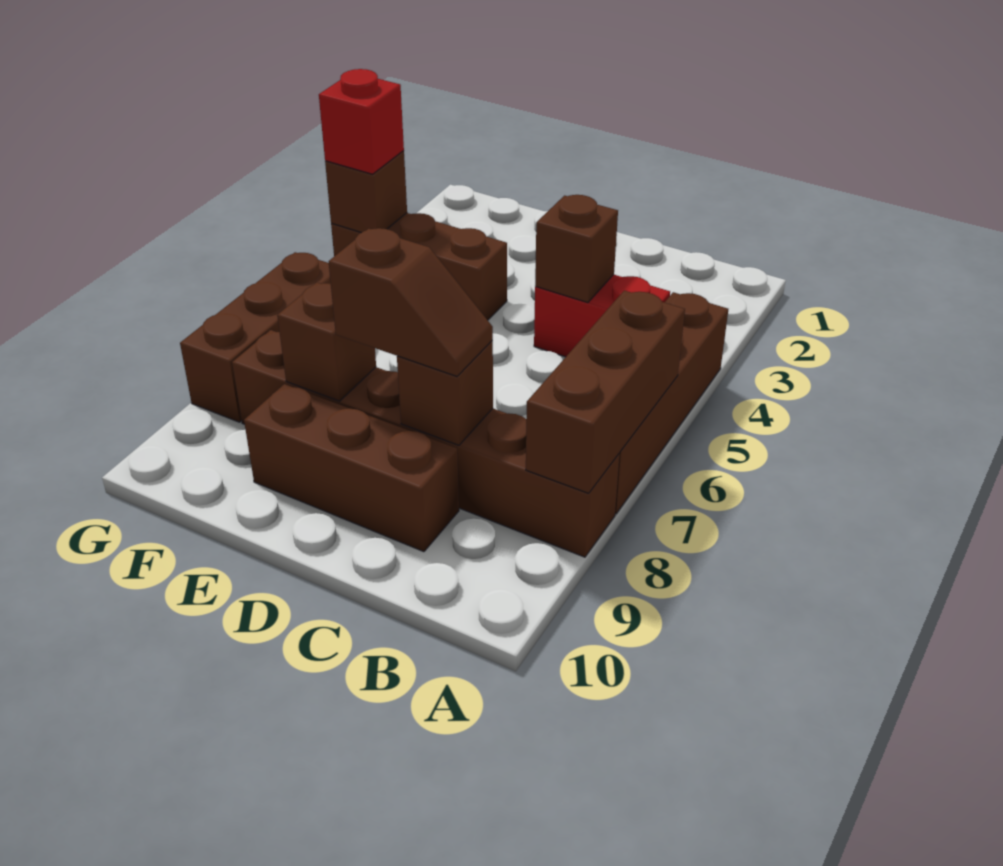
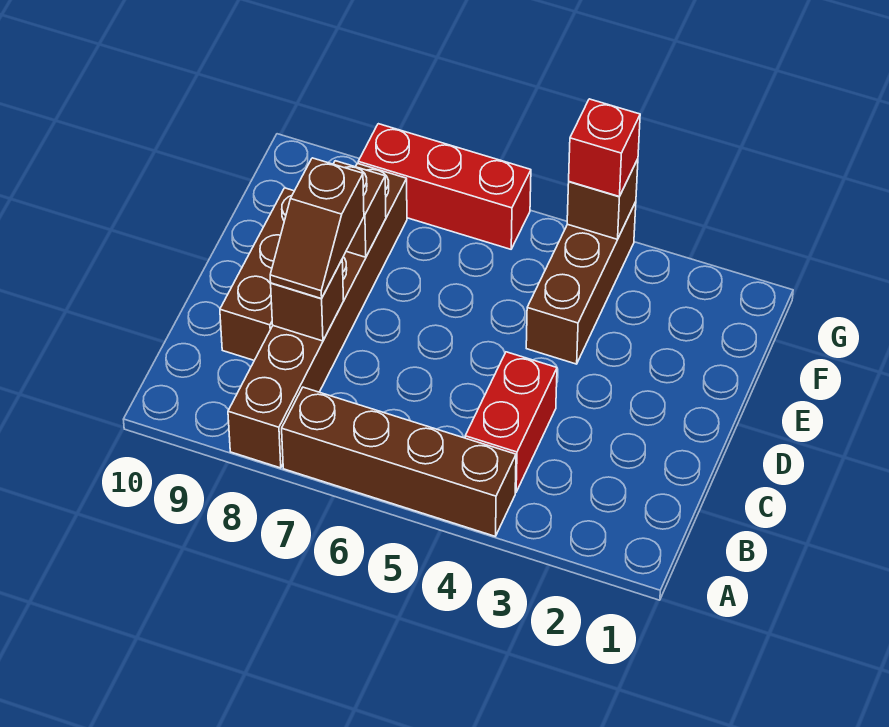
brown brick A6:A8 level 2 -> none
brown brick C4 level 2 -> none
brown brick G6:G8 level 1 -> red brick G6:G8 level 1

